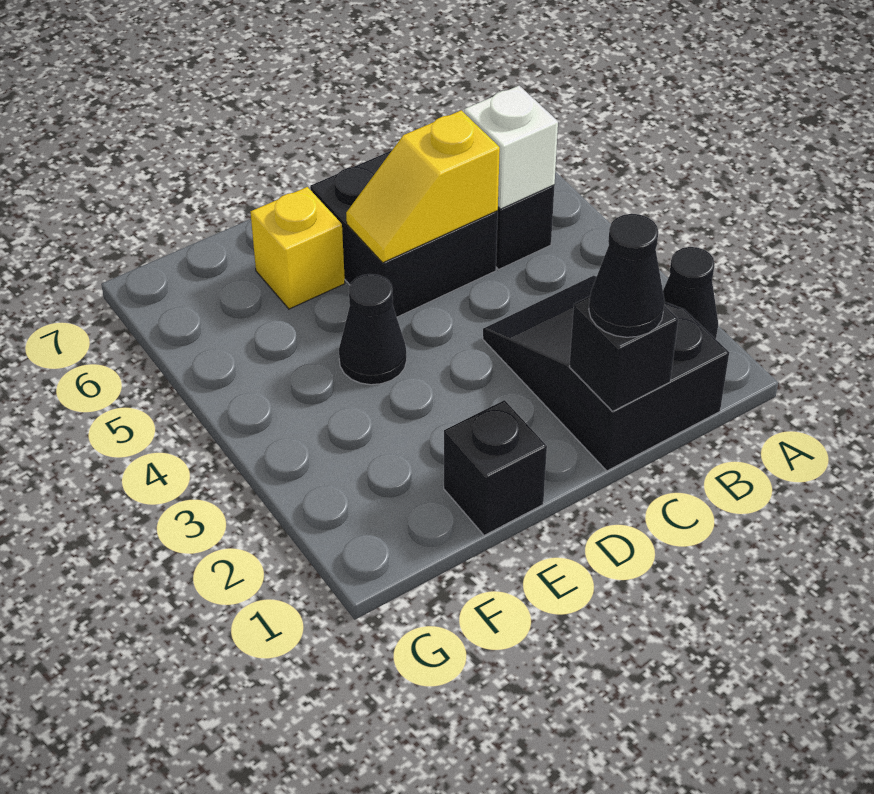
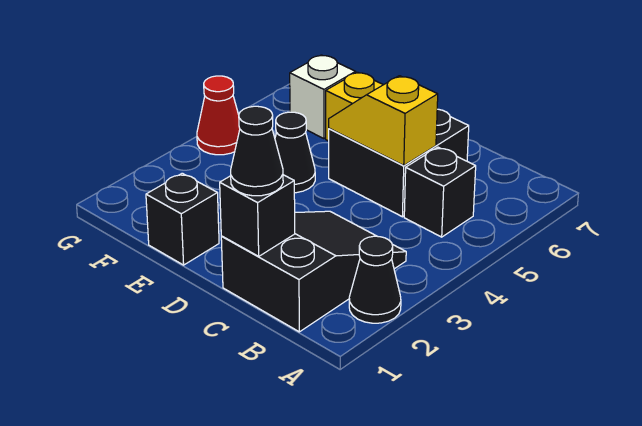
white brick B5 level 2 -> white brick F6 level 1
none -> red cone G4 level 1

